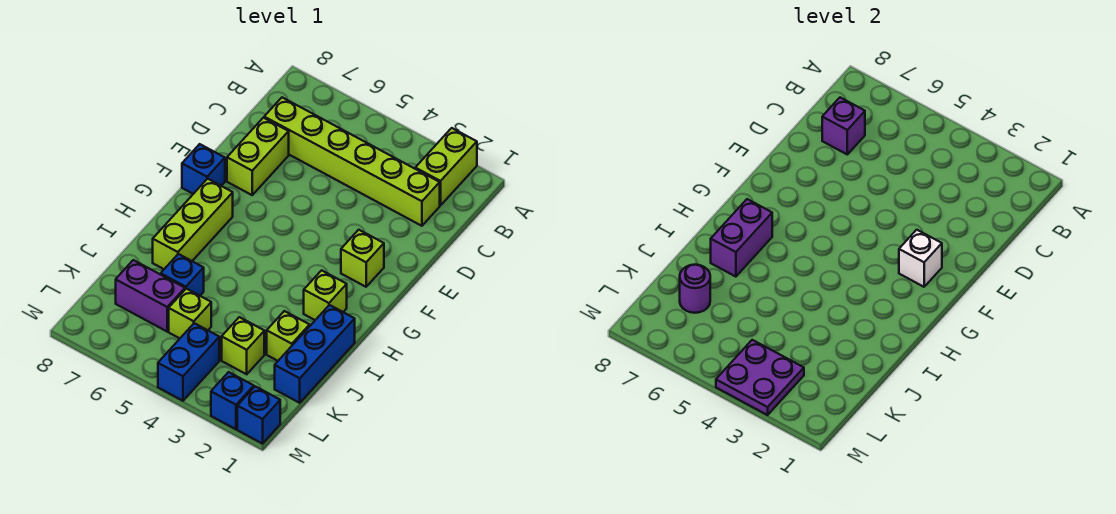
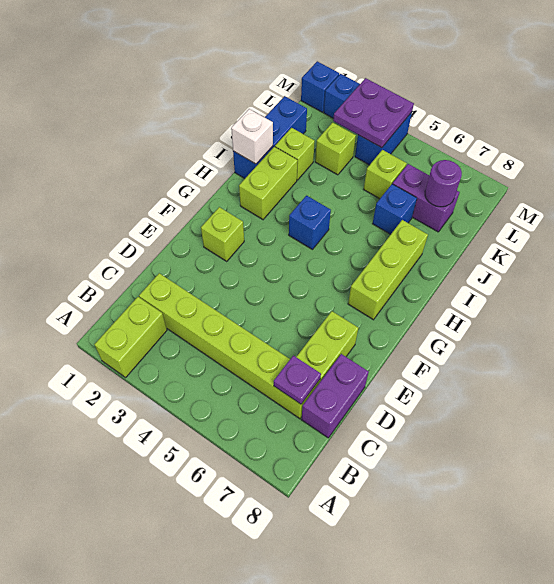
purple brick C7 level 2 -> purple plate C7 level 2
white brick F2 level 2 -> white brick I1 level 2
blue brick F8 level 1 -> blue brick H4 level 1
lime brick H2 level 1 -> lime brick H2:I2 level 1
purple brick H7:I7 level 2 -> purple brick C8:D8 level 1

